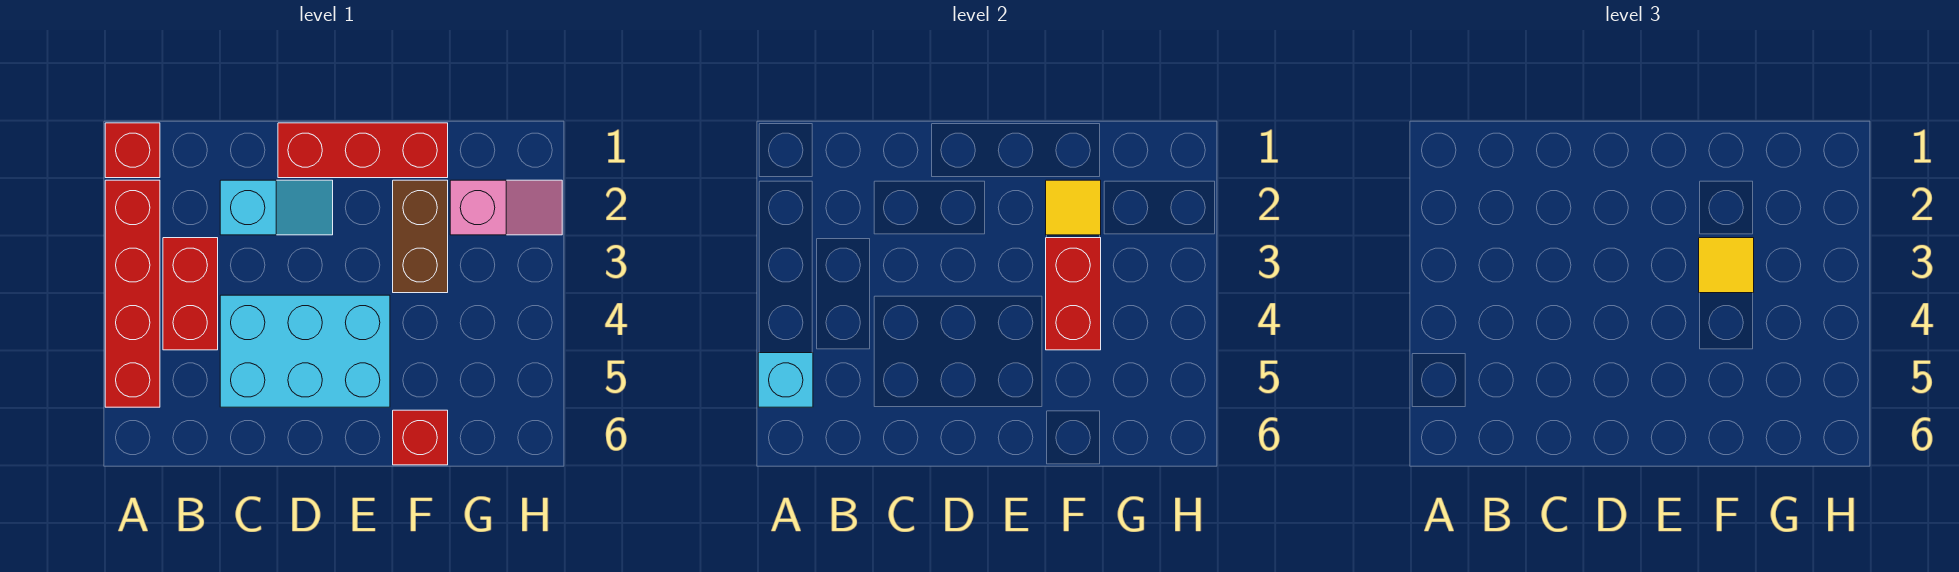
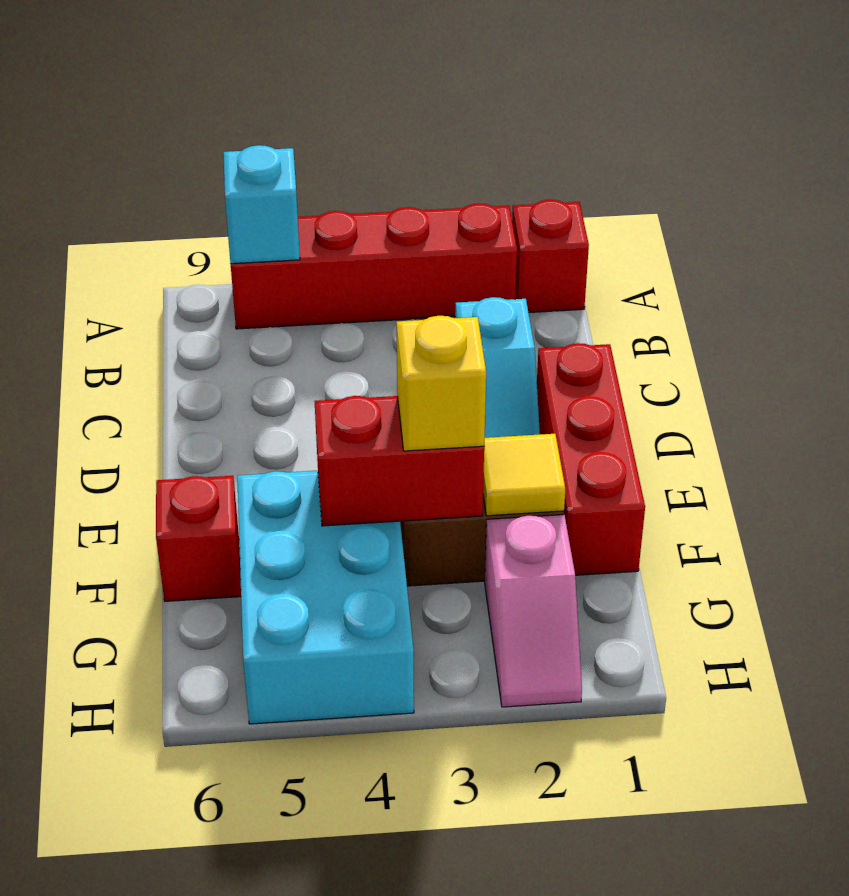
red brick B3:B4 level 1 -> none
cyan brick C4:E5 level 1 -> cyan brick F4:H5 level 1
yellow tile F3 level 3 -> yellow brick F3 level 3

